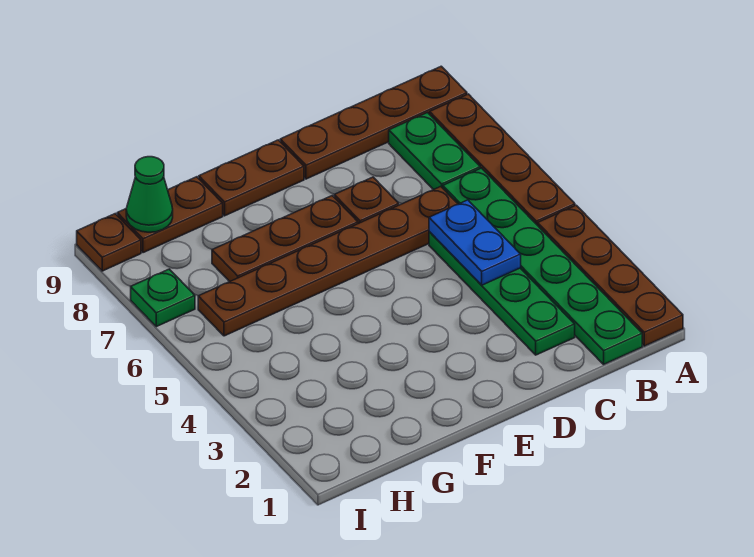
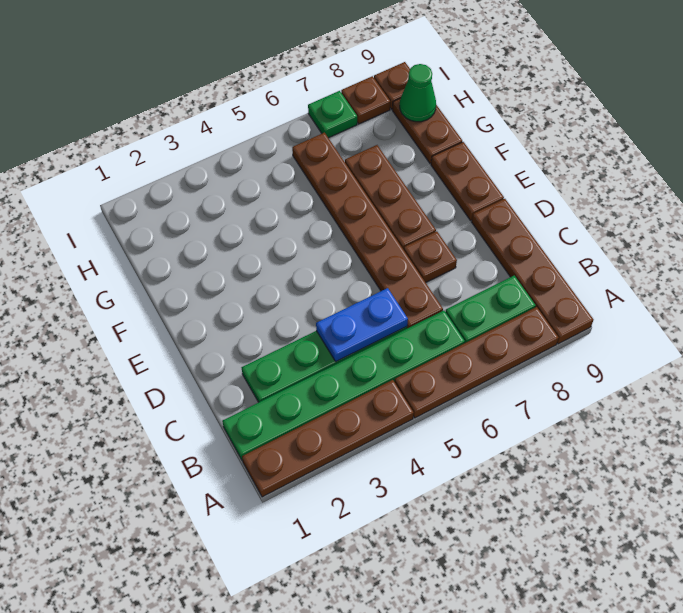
none -> brown plate I8 level 1

